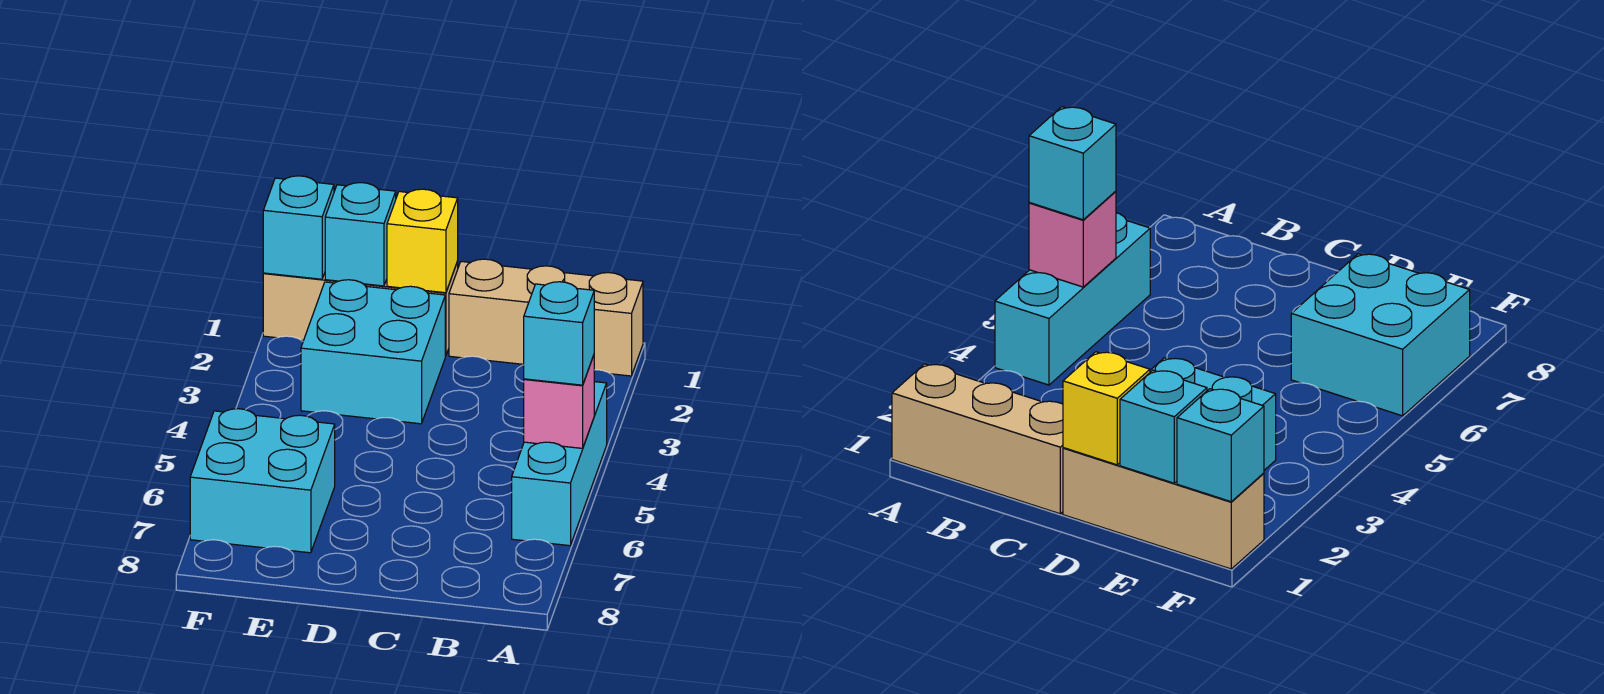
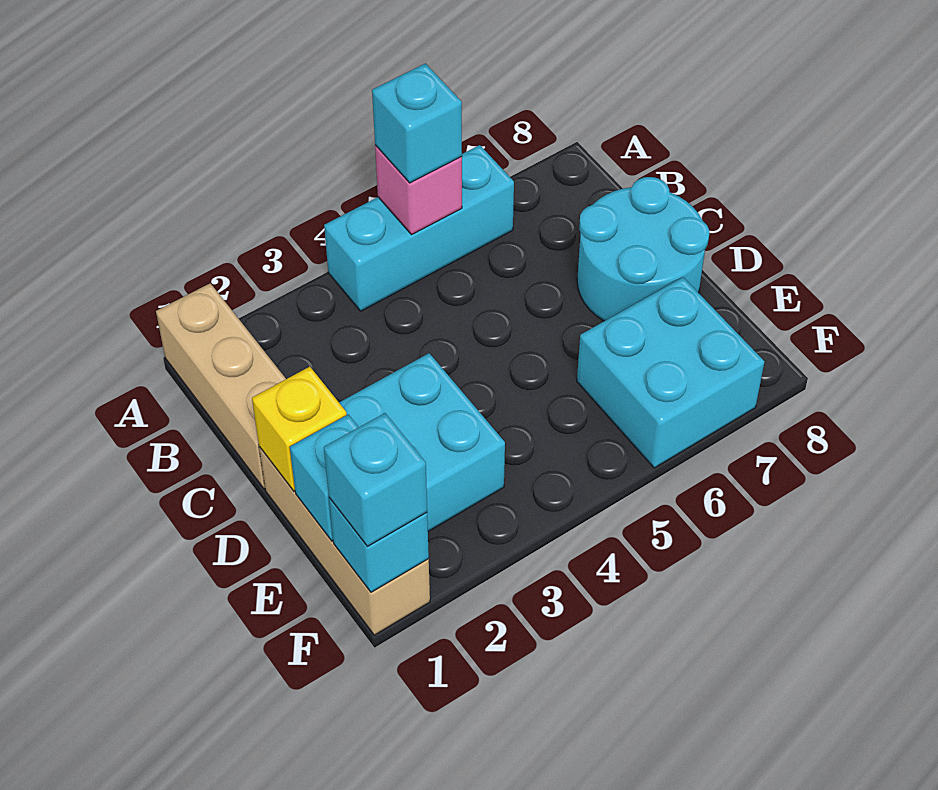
none -> cyan round brick C7:D8 level 1
none -> cyan brick F1 level 3

